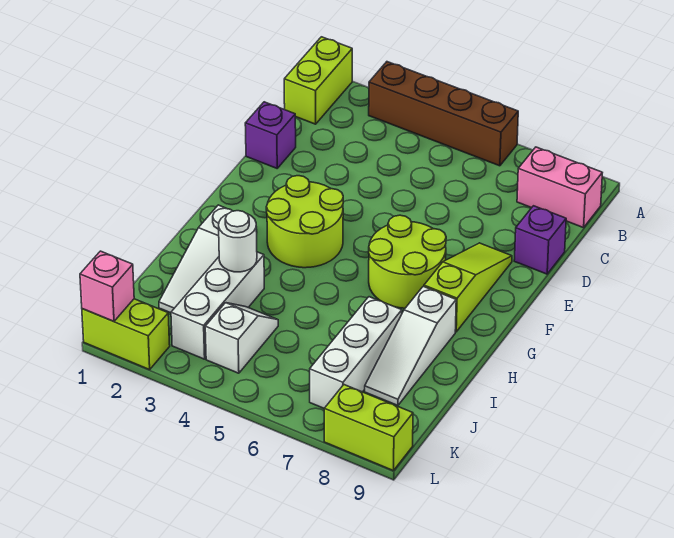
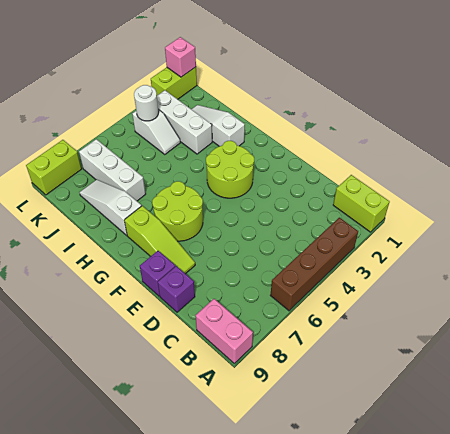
pink brick B8:B9 level 1 -> pink brick A9:B9 level 1
purple brick D1 level 1 -> purple brick E9 level 1
white round brick I3 level 2 -> white round brick K4 level 2

